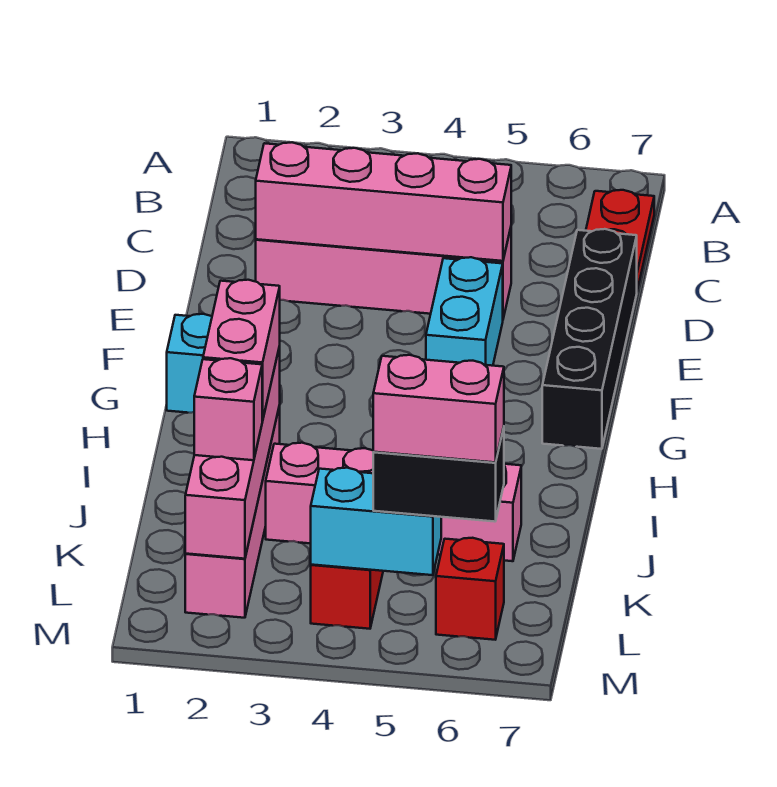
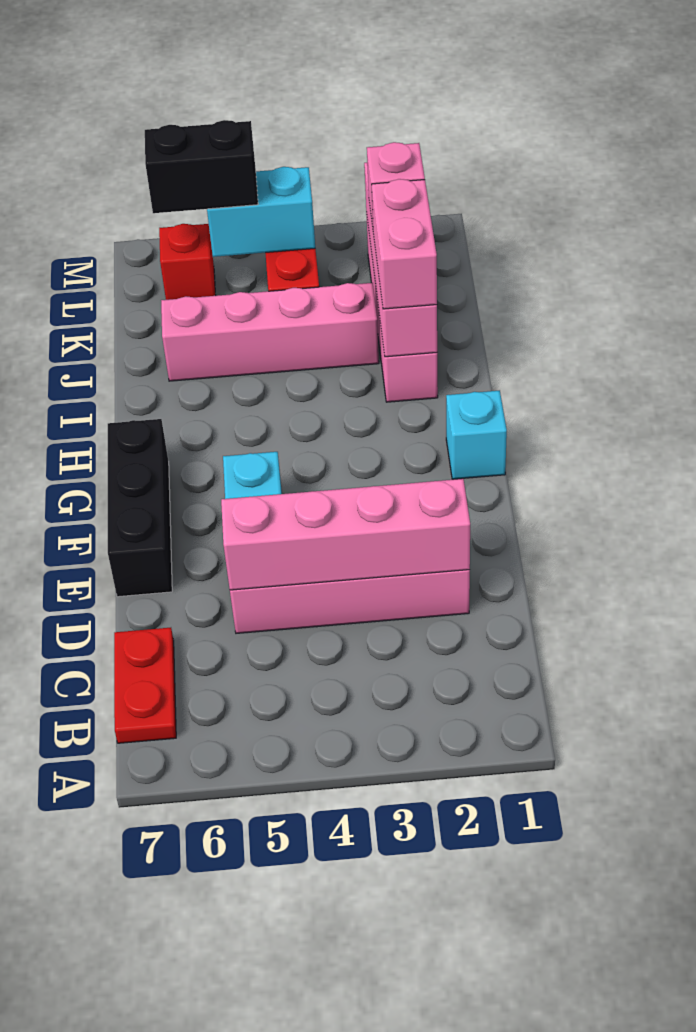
black brick D7:G7 level 1 -> black brick E7:G7 level 1
pink brick L5:L6 level 4 -> none

